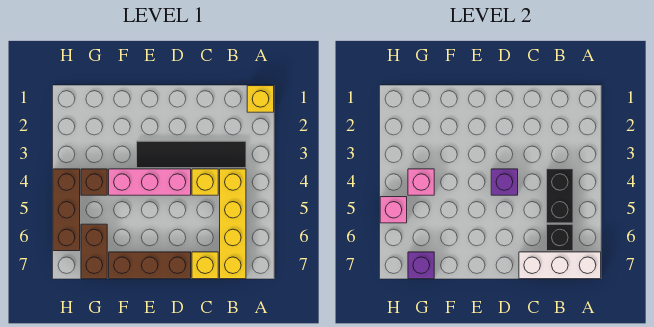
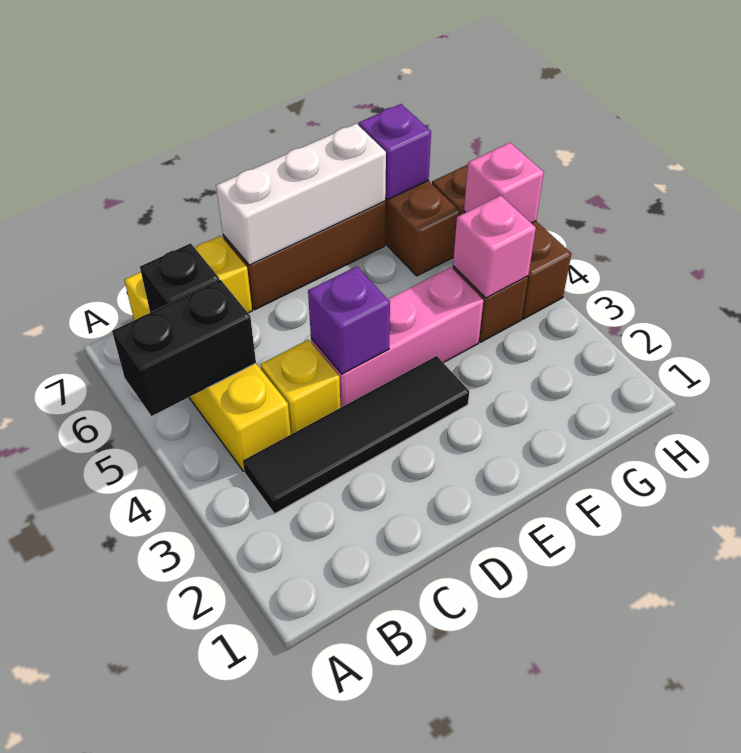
yellow brick A1 level 1 -> none
white brick A7:C7 level 2 -> white brick D7:F7 level 2
black brick B4:B5 level 2 -> black brick A5:B5 level 2

